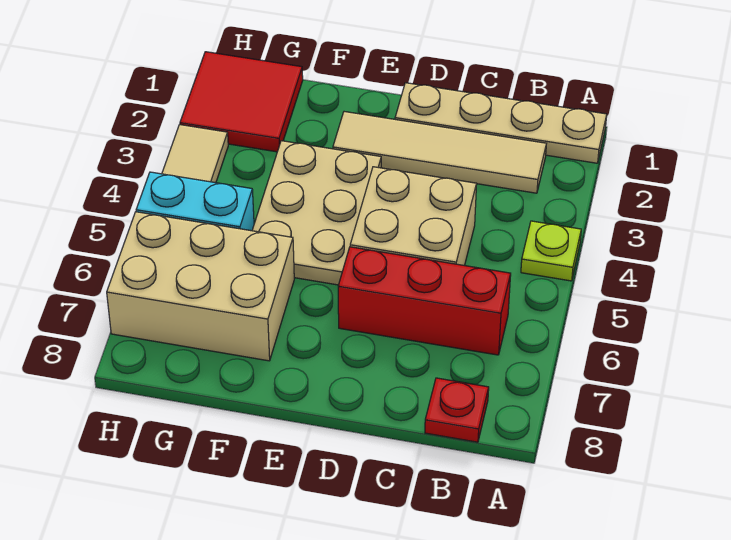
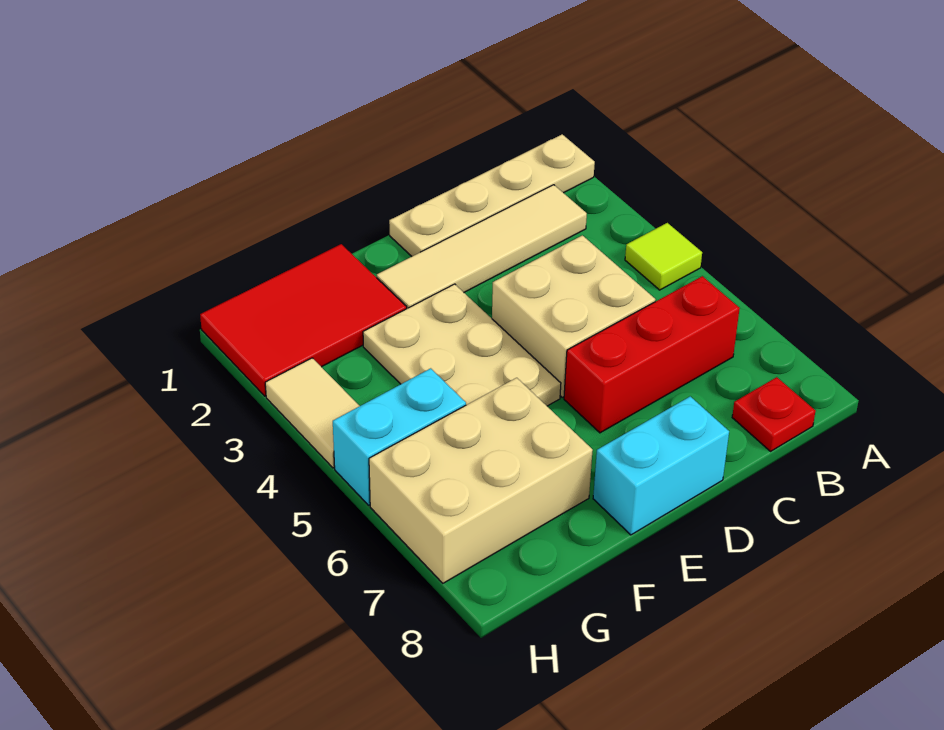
lime plate A4 level 1 -> lime tile A4 level 1
none -> cyan brick D8:E8 level 1
red tile G1:H2 level 1 -> red tile F1:H2 level 1

